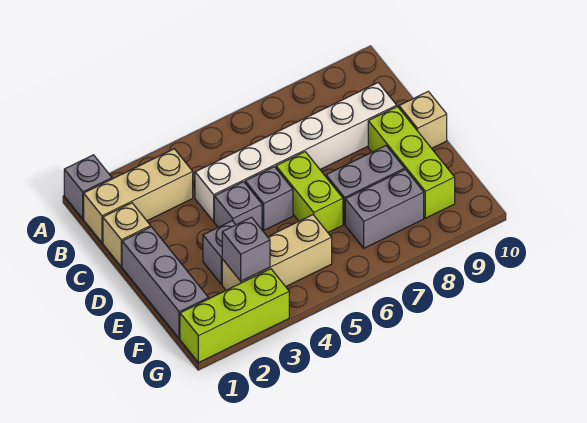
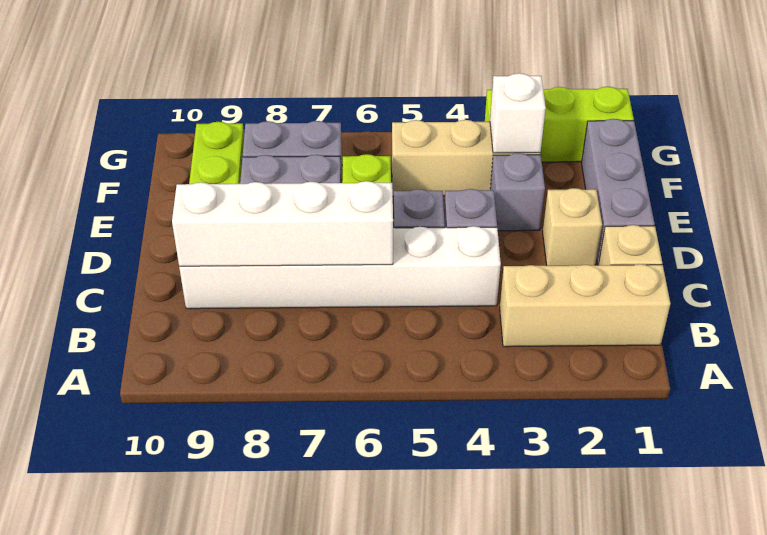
grey brick A1 level 1 -> none
none -> white brick C6:C9 level 2
tan brick D10 level 1 -> tan brick D2 level 1
grey brick F3 level 2 -> white brick F3 level 2

